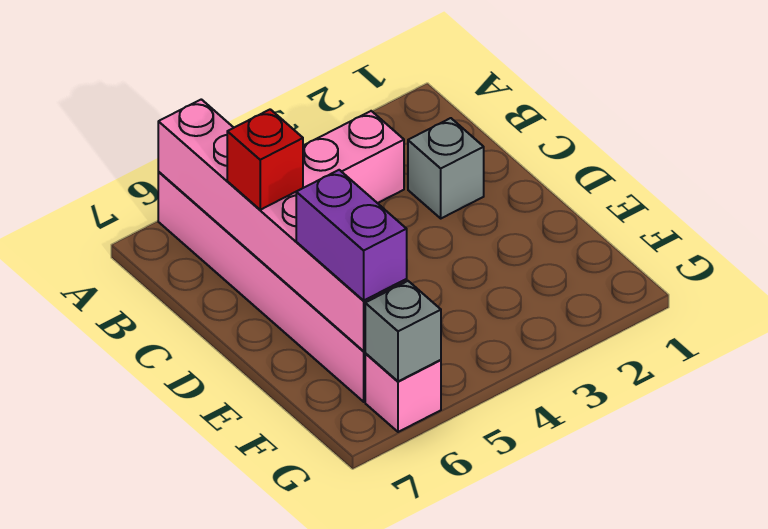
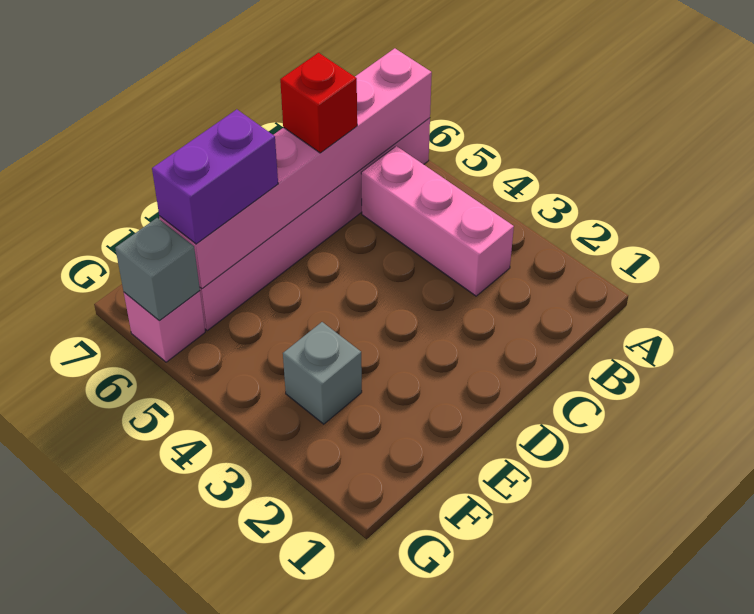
grey brick C2 level 1 -> grey brick F3 level 1

